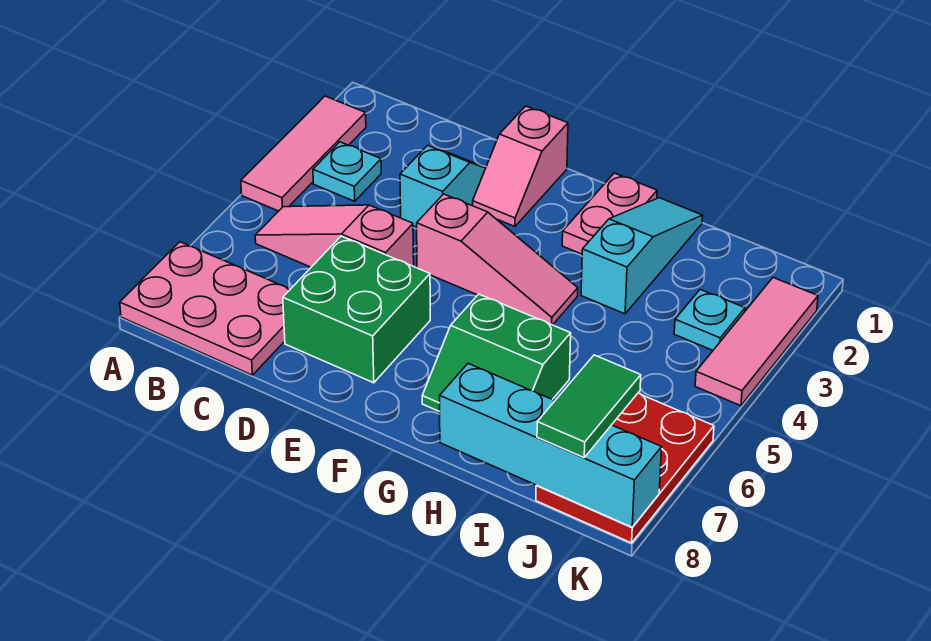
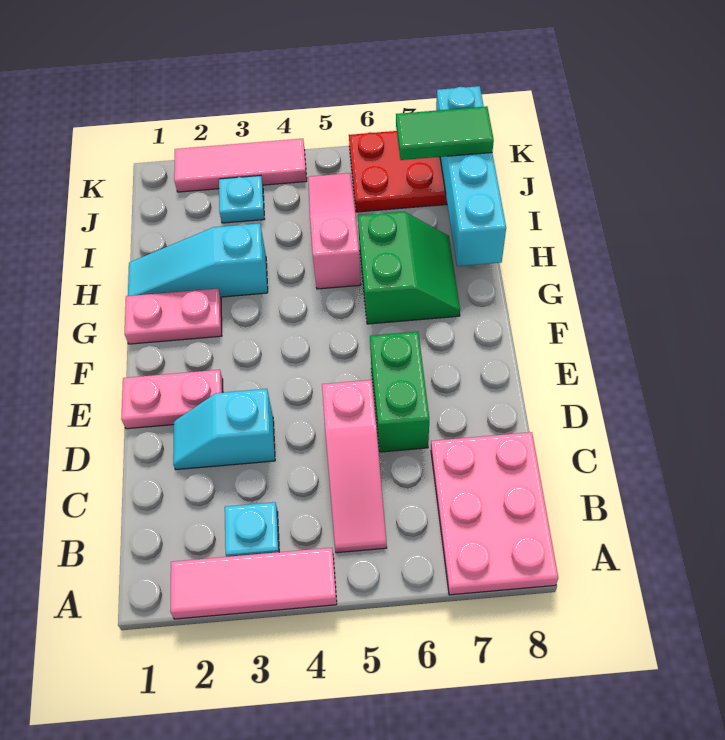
green brick D6:E7 level 1 -> green brick D6:E6 level 1
pink slope E1:E2 level 1 top 1 -> pink plate E1:E2 level 1
pink slope E4:G4 level 1 top E -> pink slope H5:J5 level 1 top H

